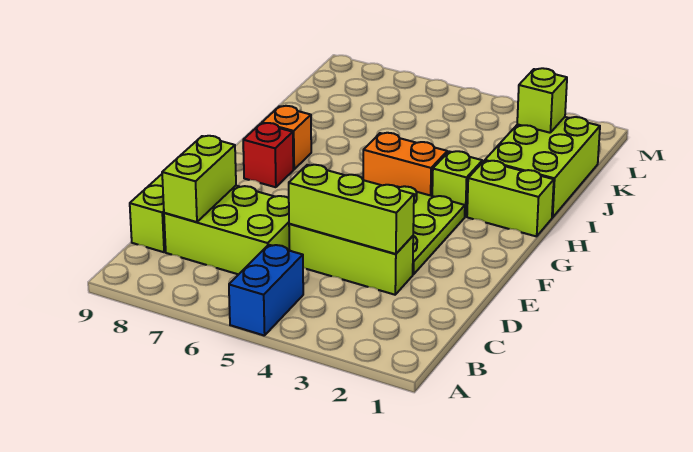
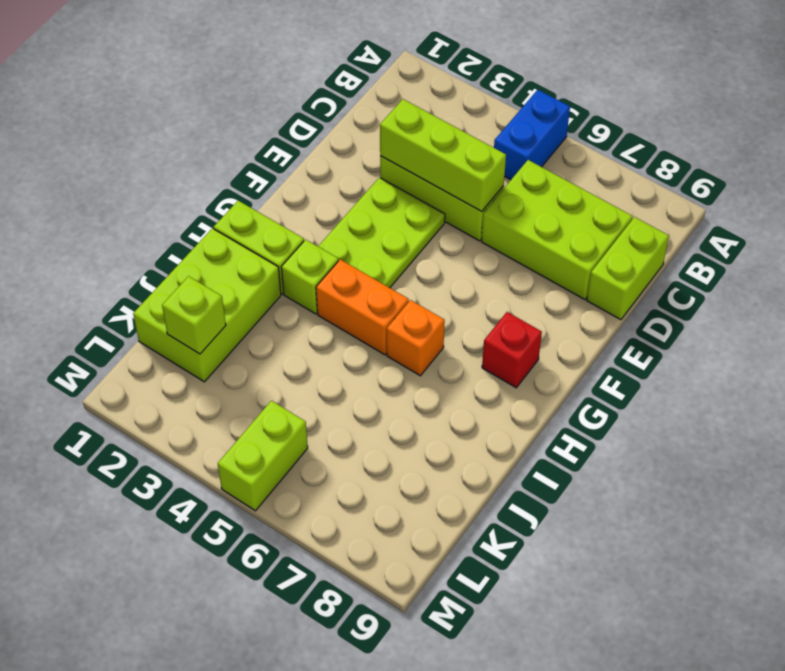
lime brick C8:D8 level 2 -> lime brick L5:M5 level 1
orange brick H8 level 1 -> orange brick H6 level 1

